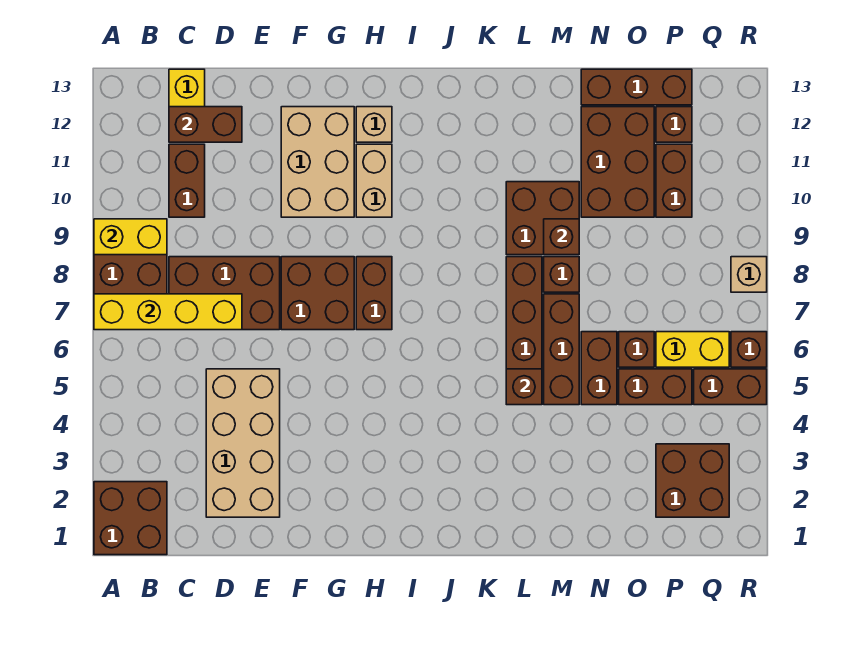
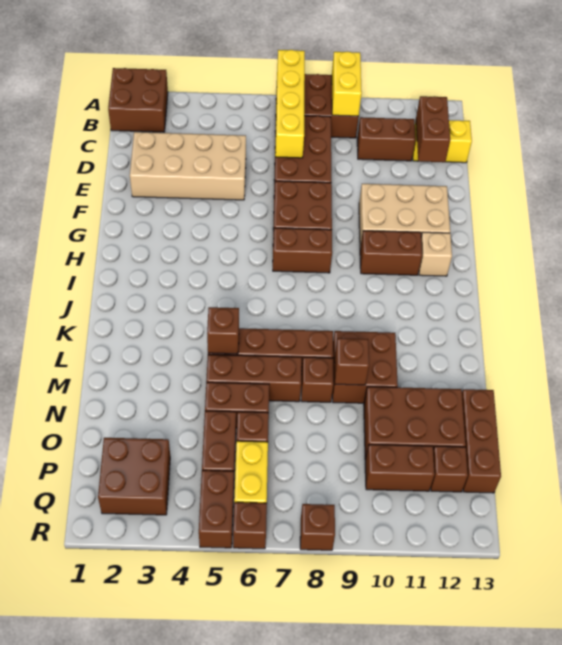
tan brick H10:H11 level 1 -> brown brick H10:H11 level 1
tan brick R8 level 1 -> brown brick R8 level 1

